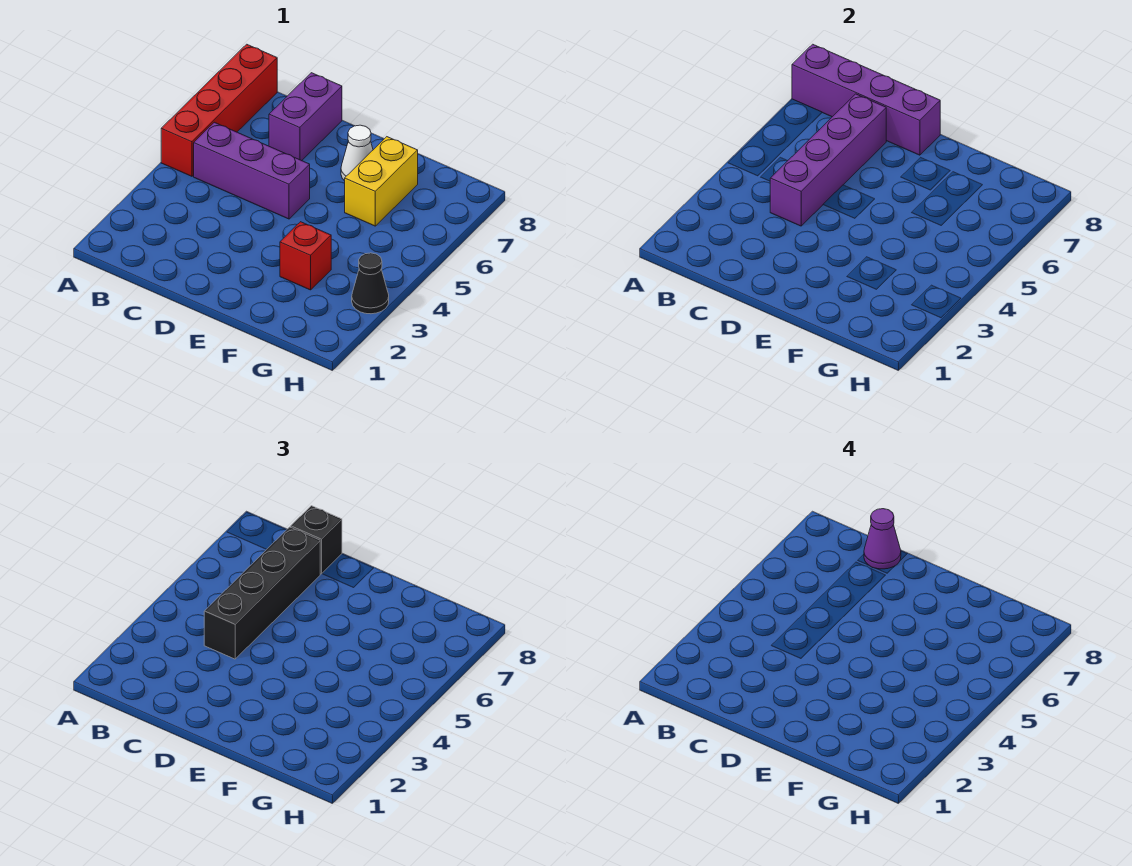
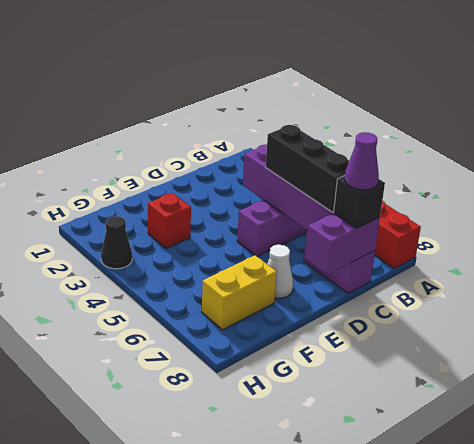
purple brick A8:D8 level 2 -> purple brick C8:D8 level 2
black brick C4:C7 level 3 -> black brick C5:C7 level 3
yellow brick F6:F7 level 1 -> yellow brick F7:G7 level 1

